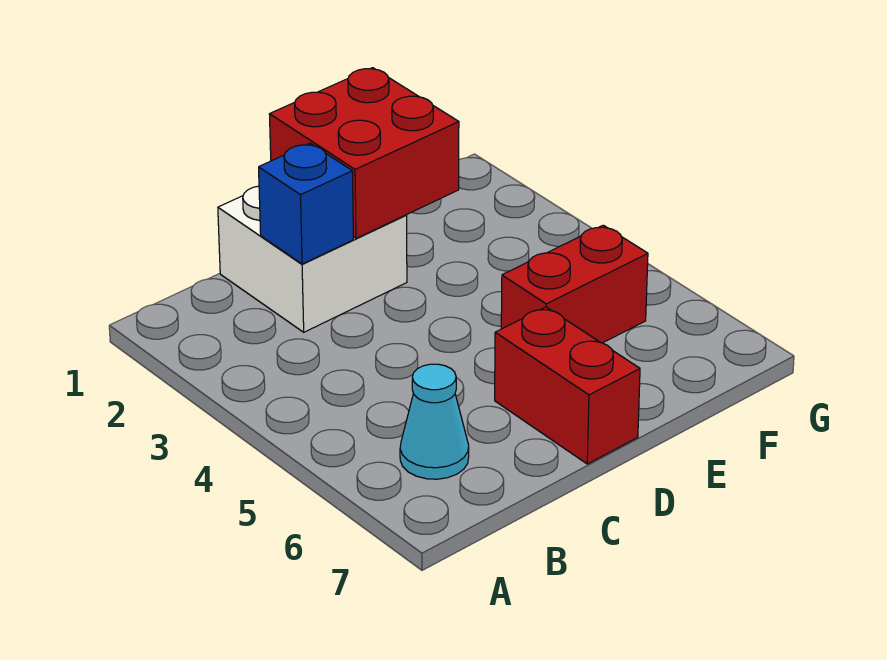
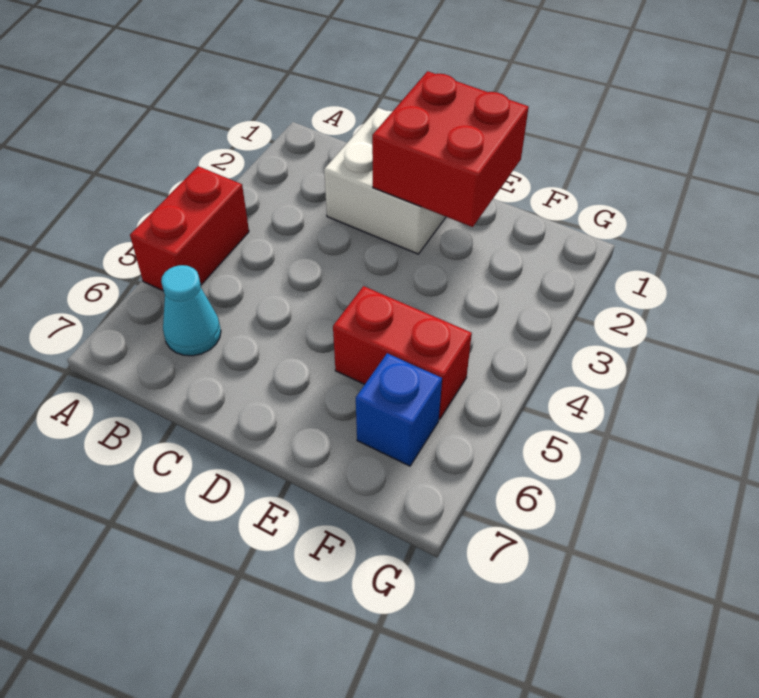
blue brick C2 level 2 -> blue brick F6 level 1
red brick D6:D7 level 1 -> red brick A4:A5 level 1

